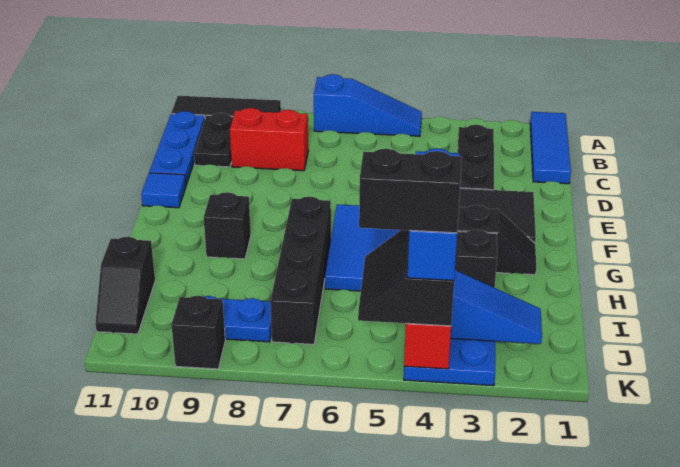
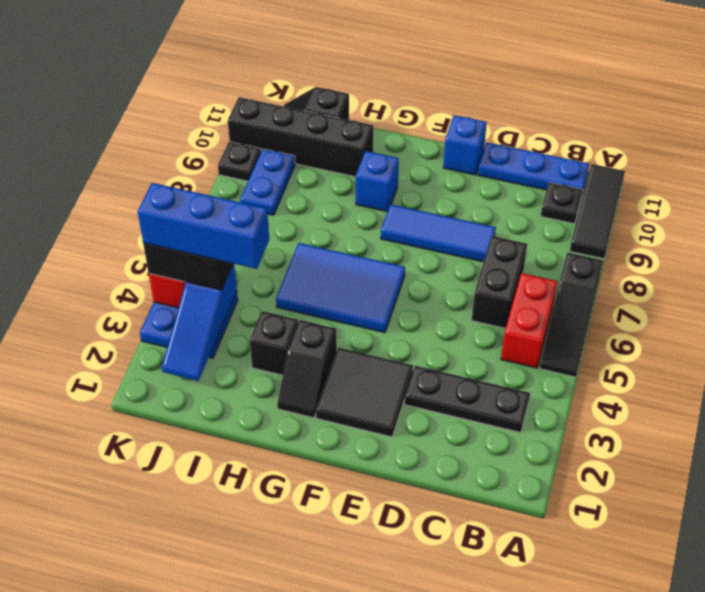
blue tile A1:C1 level 1 -> blue tile D8:F8 level 1
blue slope A5:A7 level 1 top 7 -> black slope A5:A7 level 1 top 7
black plate B10:C10 level 1 -> black plate B10 level 1
red brick C8:C9 level 1 -> red brick B5:B6 level 1
blue tile E11 level 1 -> blue brick E11 level 1
black brick G7:J7 level 1 -> black brick H10:K10 level 1
black brick G9 level 1 -> blue brick G9 level 1
black brick K4:K5 level 5 -> black brick C6:C7 level 1
black brick K9 level 1 -> black plate K9 level 1

